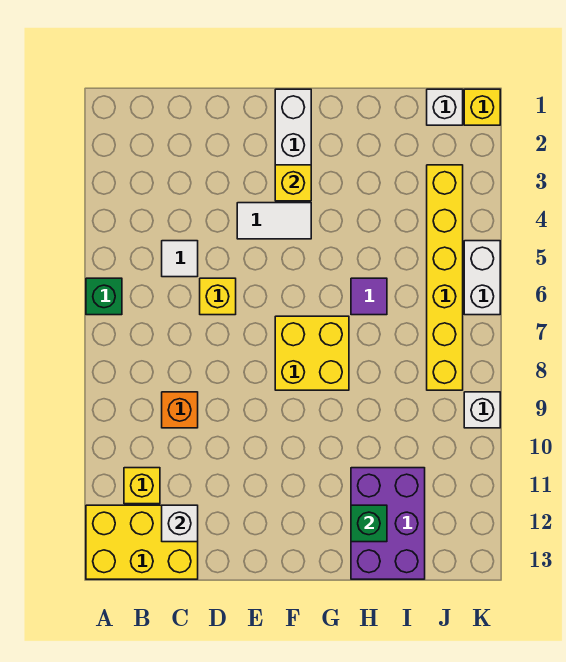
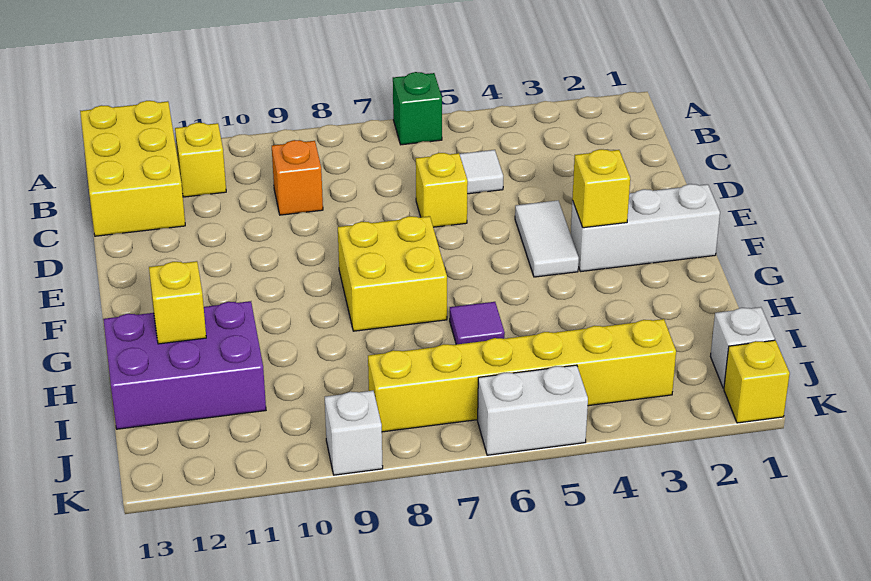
white brick C12 level 2 -> none
green brick H12 level 2 -> yellow brick H12 level 2

